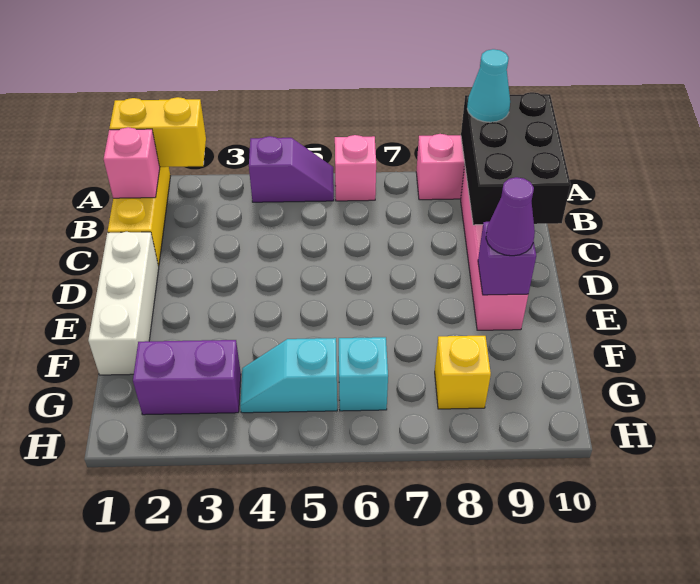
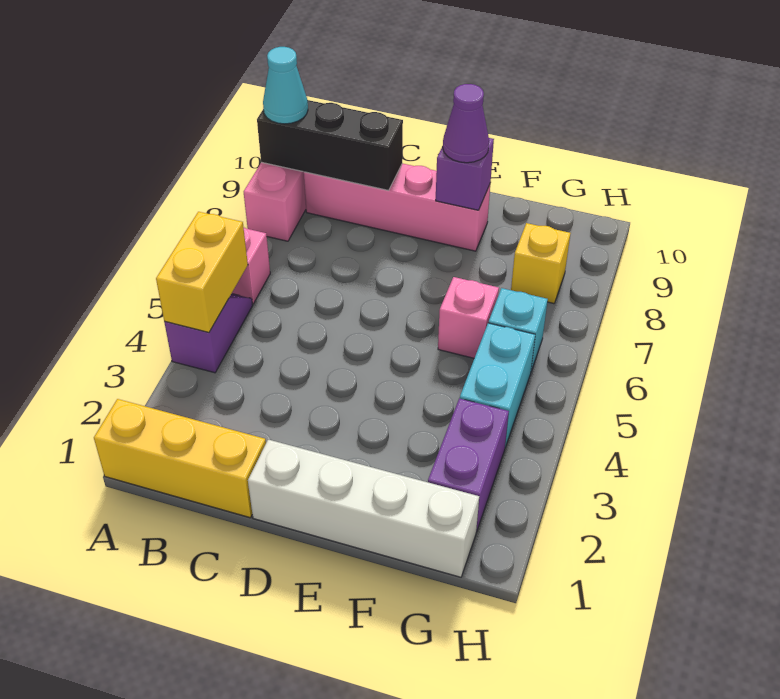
yellow brick A1:A2 level 2 -> yellow brick A4:A5 level 2
black brick A9:C10 level 2 -> black brick A9:C9 level 2
pink brick B1 level 2 -> pink brick F6 level 1
white brick D1:F1 level 1 -> white brick D1:G1 level 1
cyan slope G4:G5 level 1 top 5 -> cyan brick G4:G5 level 1

